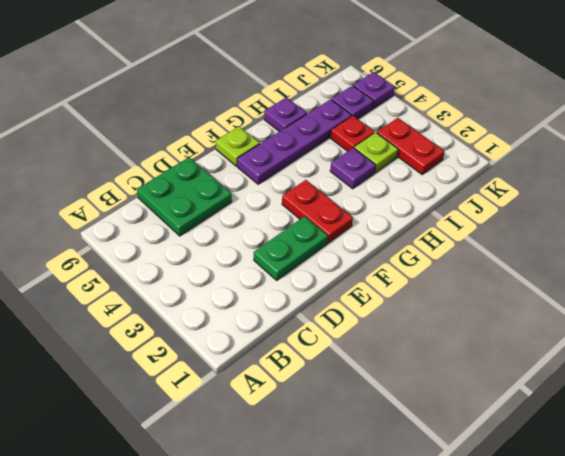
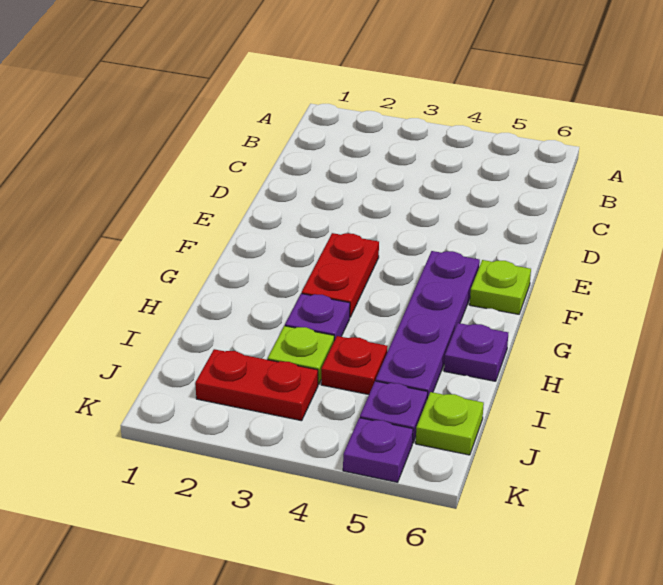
green plate C5:D6 level 1 -> none
green plate D2:E2 level 1 -> none
red plate F2:F3 level 1 -> red plate F3:G3 level 1
none -> lime plate J6 level 1

